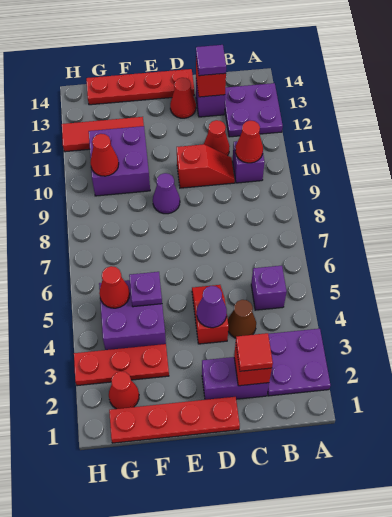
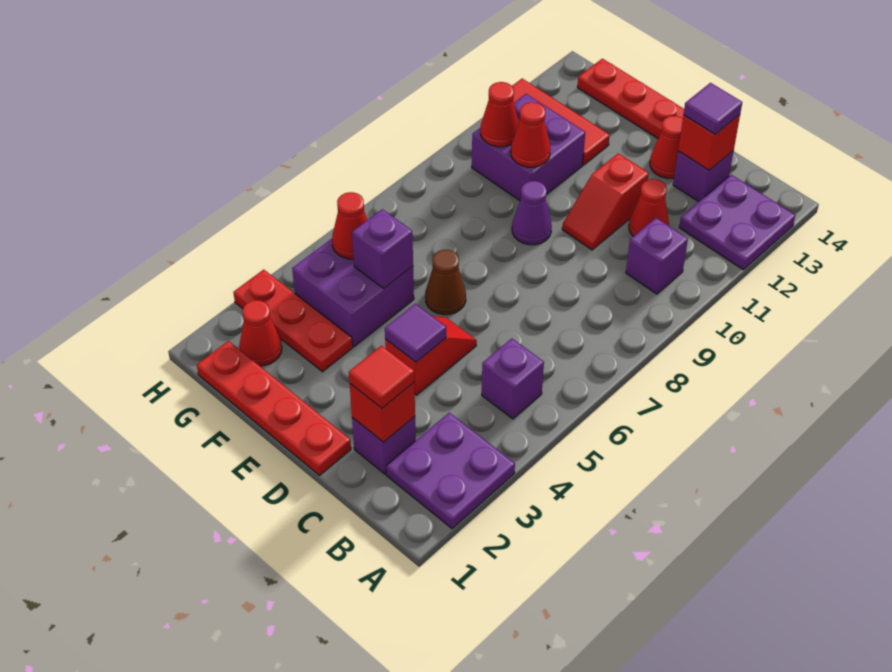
red cone B10 level 2 -> red cone F10 level 2
purple brick C2:D2 level 1 -> purple brick C2 level 1
brown cone C4 level 1 -> brown cone E6 level 1
red slope C10:D10 level 1 top D -> red slope D10:D11 level 1 top 11
purple cone D4 level 2 -> purple tile D4 level 2
purple plate F5 level 2 -> purple brick F5 level 2

